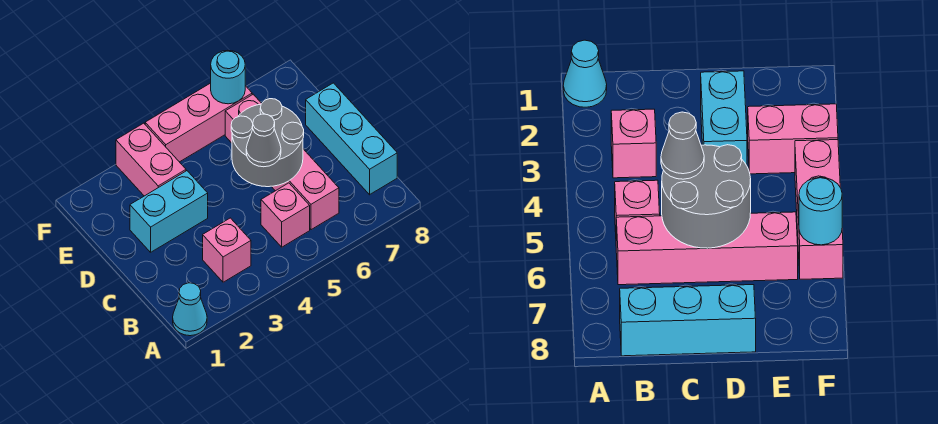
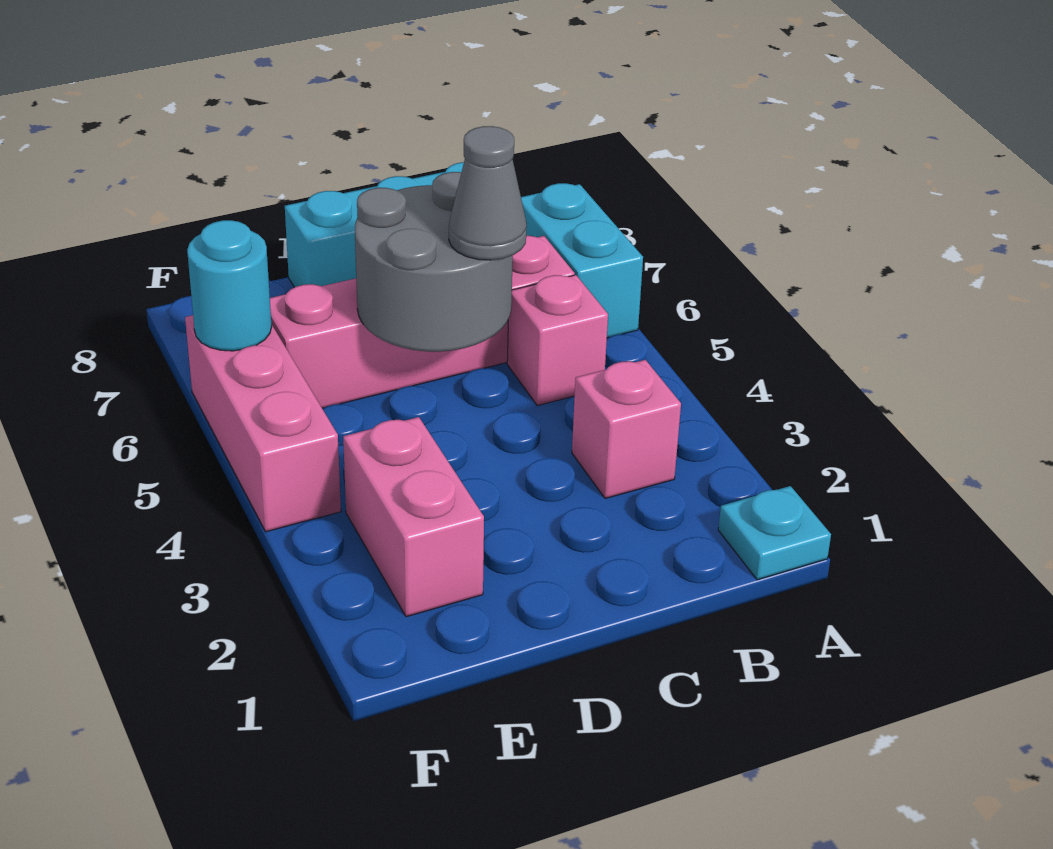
cyan cone A1 level 1 -> cyan plate A1 level 1
cyan brick D2:D3 level 1 -> cyan brick A6:A7 level 1
pink brick E3:F3 level 1 -> pink brick E2:E3 level 1

